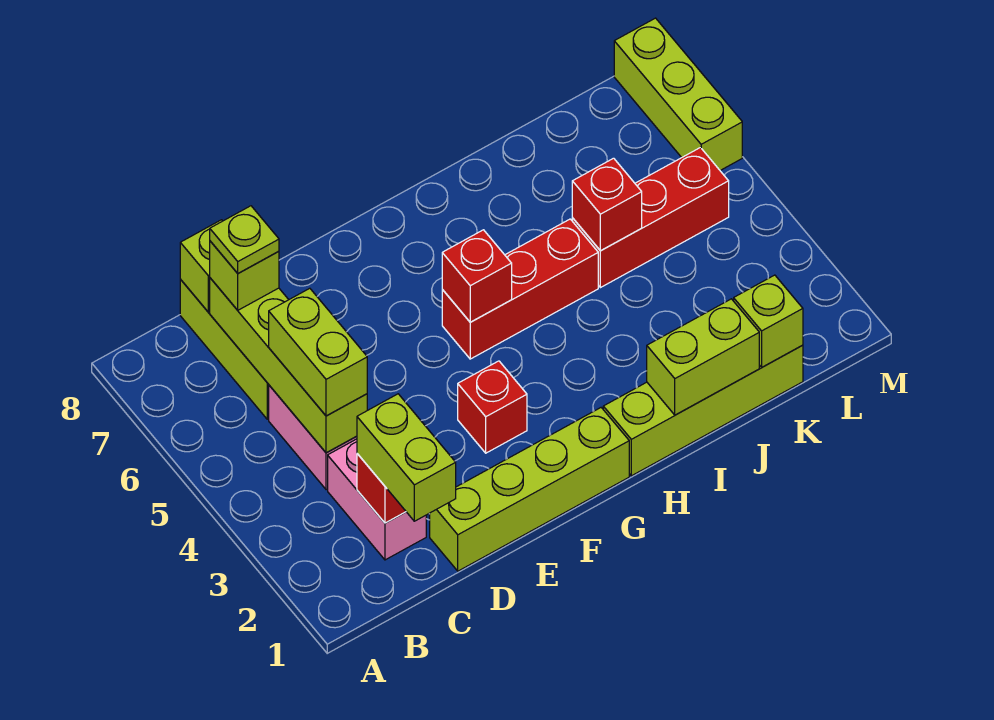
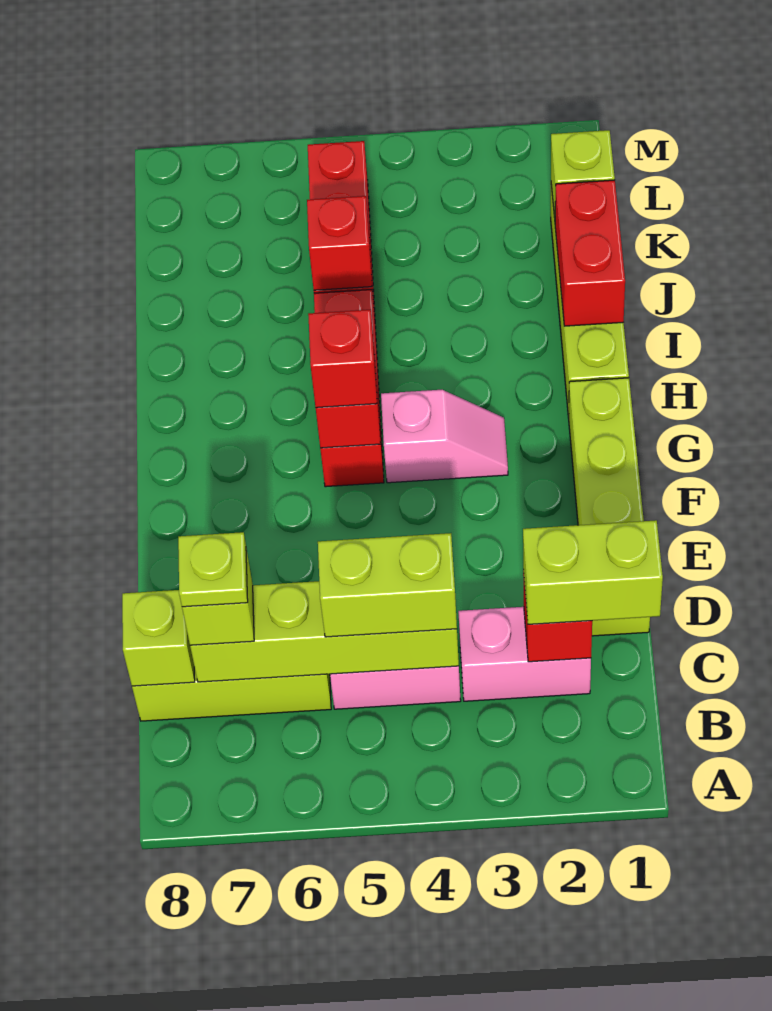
red brick F3 level 1 -> red brick G5 level 3
none -> pink slope G3:G4 level 1 top 4
lime brick I1:J1 level 2 -> red brick I1:J1 level 2
lime brick M6:M8 level 1 -> none

